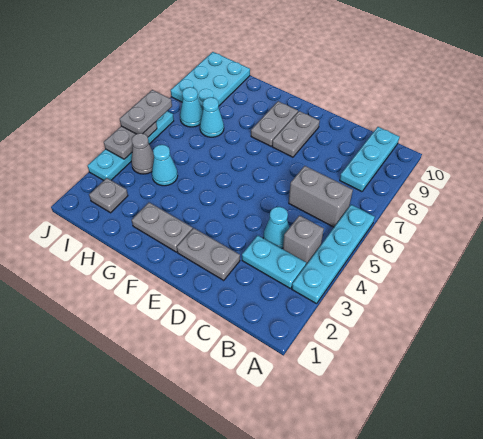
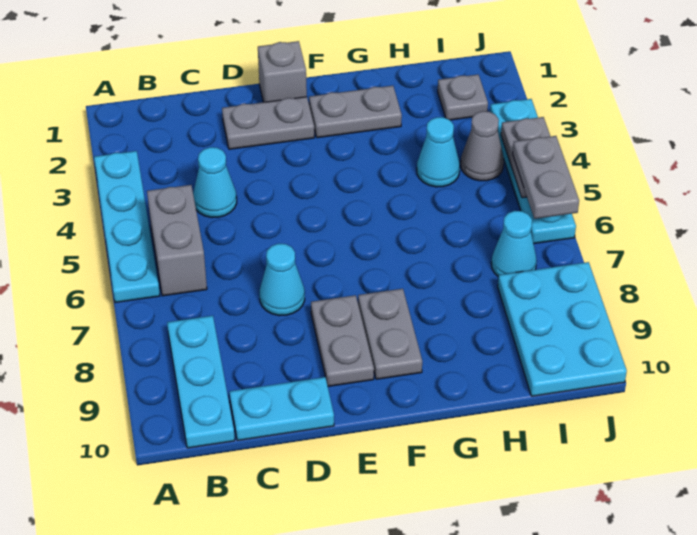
cyan plate B3:C3 level 1 -> cyan plate C10:D10 level 1
grey brick B4 level 1 -> grey brick E1 level 1
grey brick B6:C6 level 1 -> grey brick B5:B6 level 1
cyan cone H7 level 1 -> cyan cone D7 level 1

